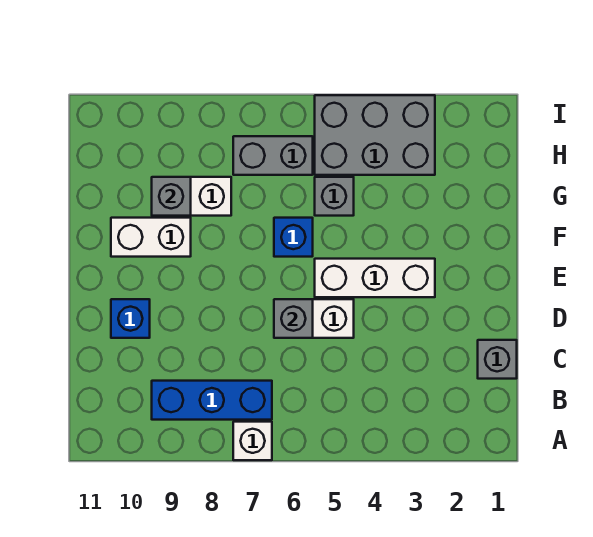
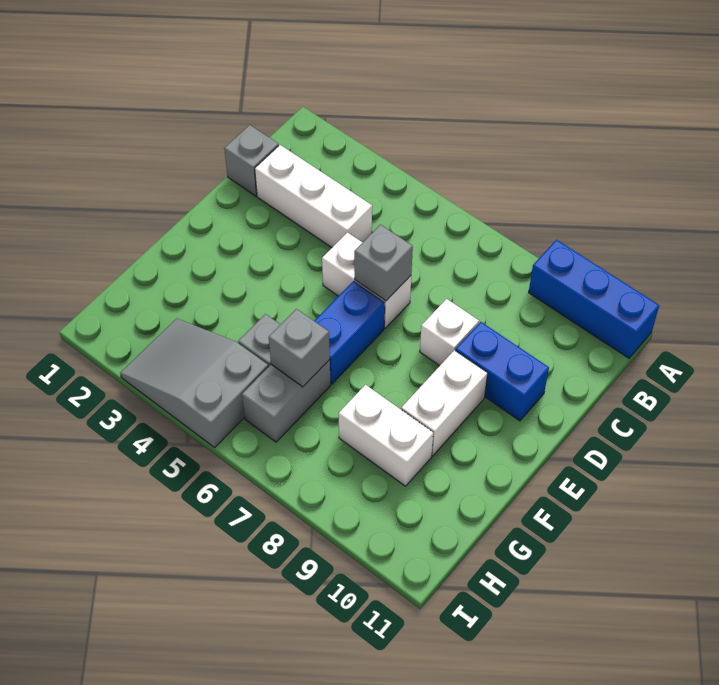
white brick A7 level 1 -> white brick D8 level 1
blue brick B7:B9 level 1 -> blue brick A9:A11 level 1
blue brick D10 level 1 -> blue brick D9:D10 level 1
white brick E3:E5 level 1 -> white brick C2:C4 level 1
blue brick F6 level 1 -> blue brick E6:F6 level 1
white brick F9:F10 level 1 -> white brick E9:F9 level 1
grey brick G9 level 2 -> grey brick G6 level 2
grey brick H3:I5 level 1 -> grey slope H3:I5 level 1 top 5
grey brick H6:H7 level 1 -> grey brick G6:H6 level 1

